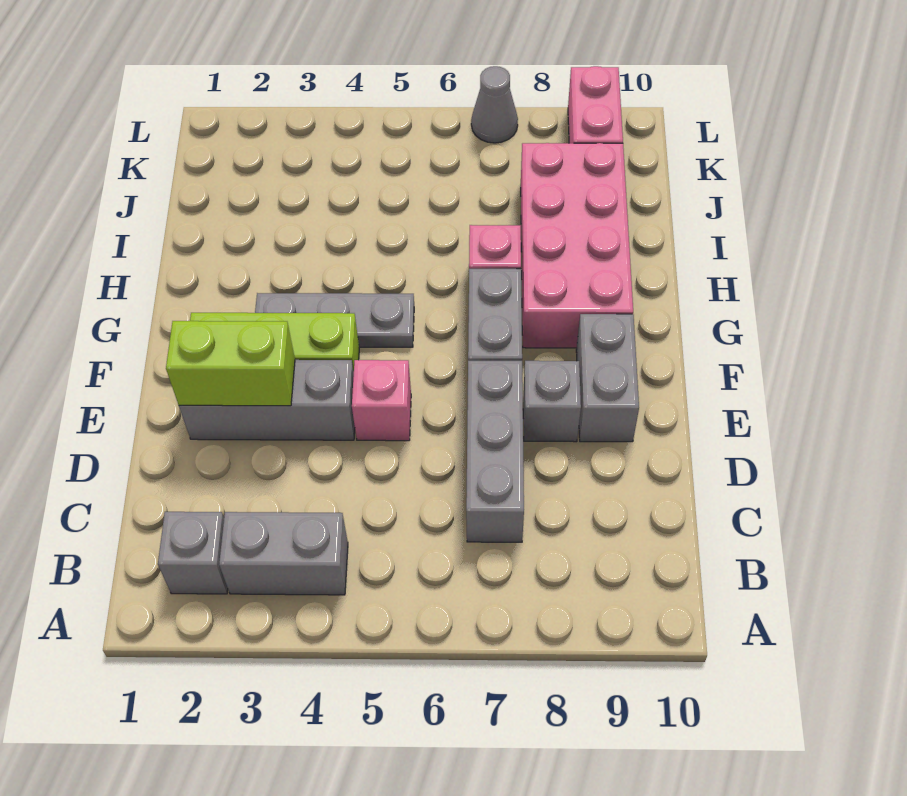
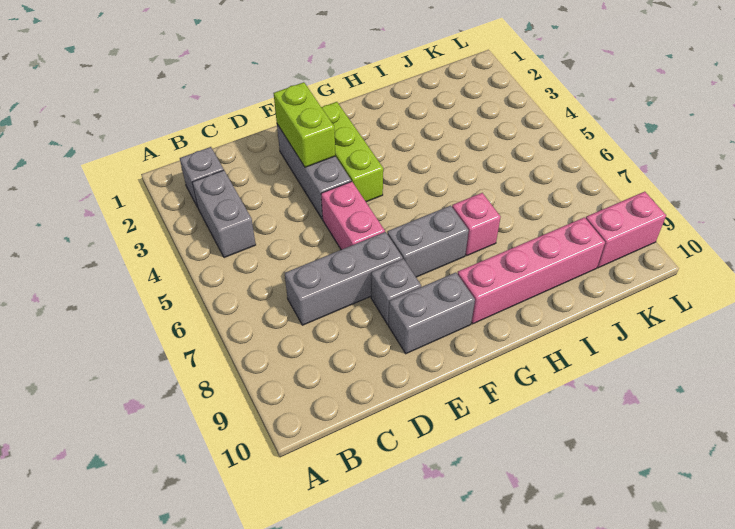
pink brick E5 level 1 -> pink brick E5:E6 level 1
grey plate G3:G5 level 1 -> none
pink brick G8:J9 level 1 -> pink brick G9:J9 level 1
grey cone L7 level 1 -> none

